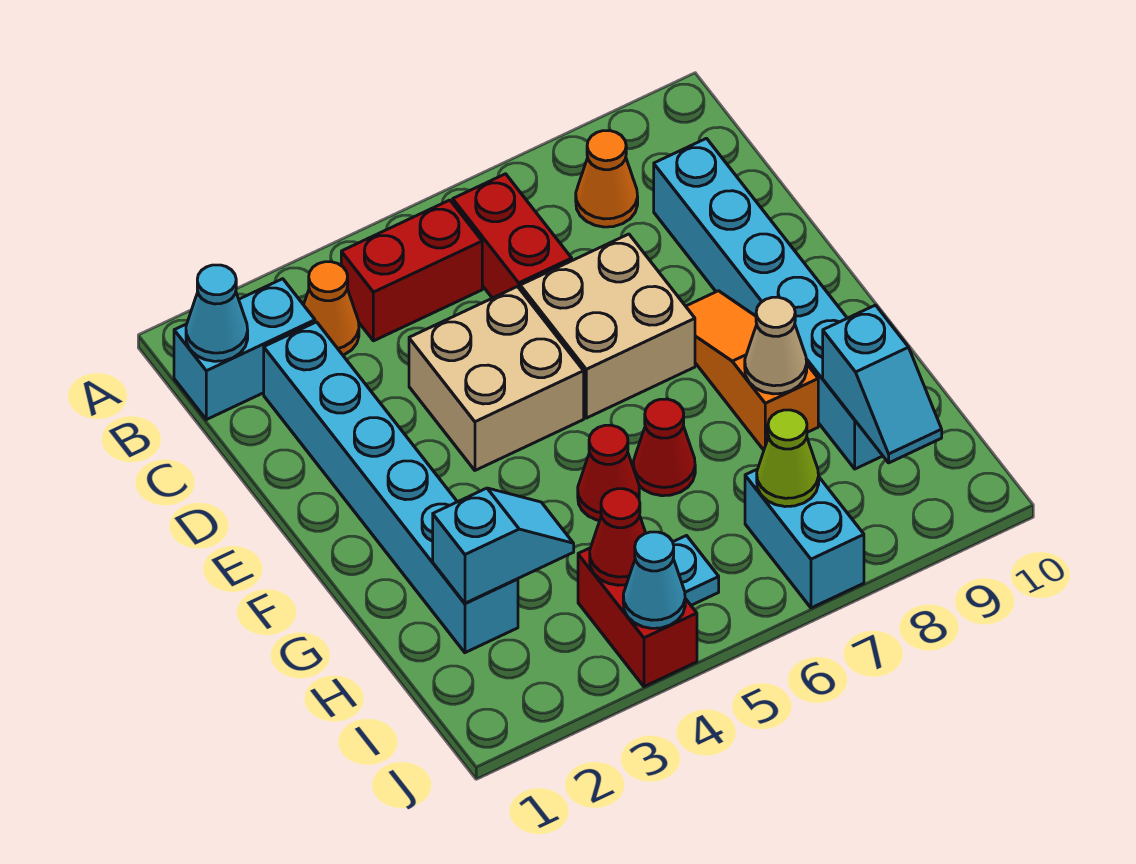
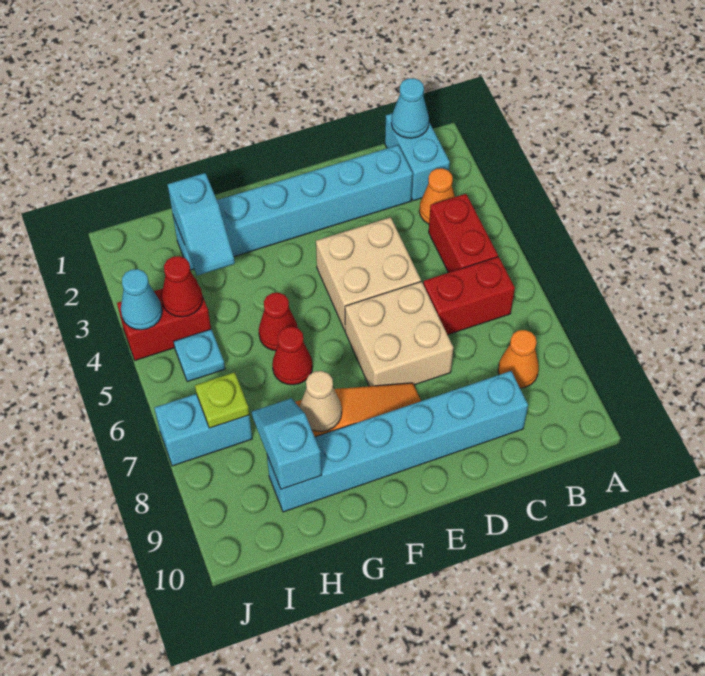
cyan slope H9:I9 level 2 top H -> cyan slope H8:H9 level 2 top 9
lime cone I7 level 2 -> lime plate I7 level 2

